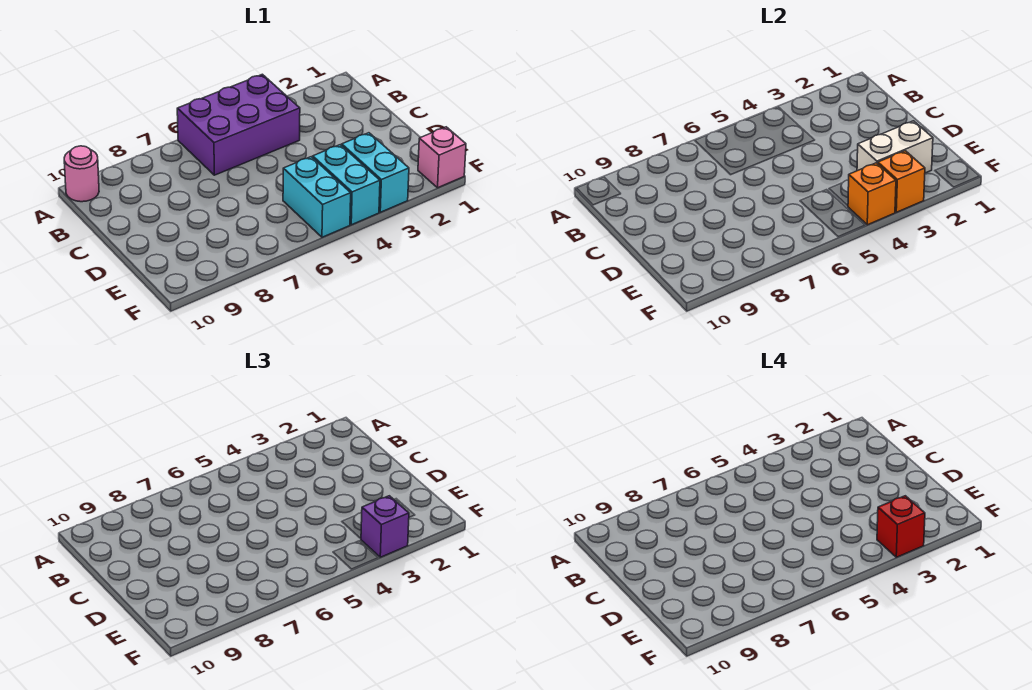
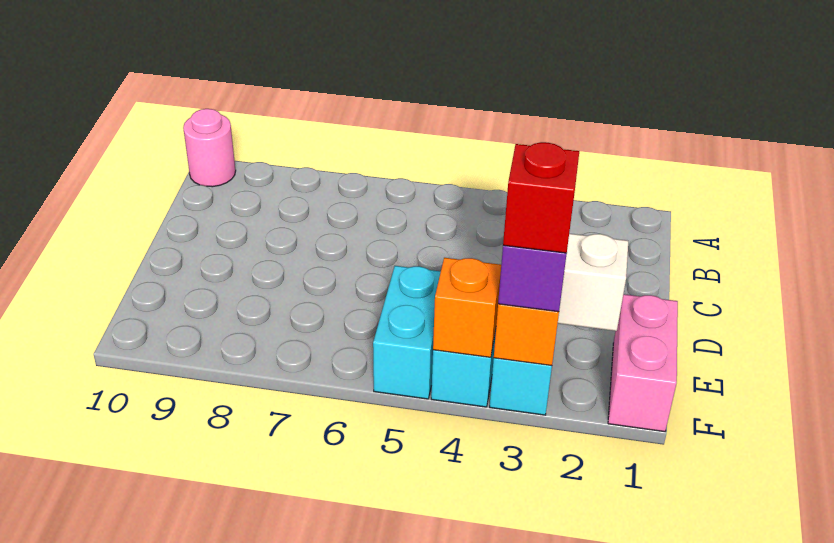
purple brick A4:B6 level 1 -> none
pink brick F1 level 1 -> pink brick E1:F1 level 1

